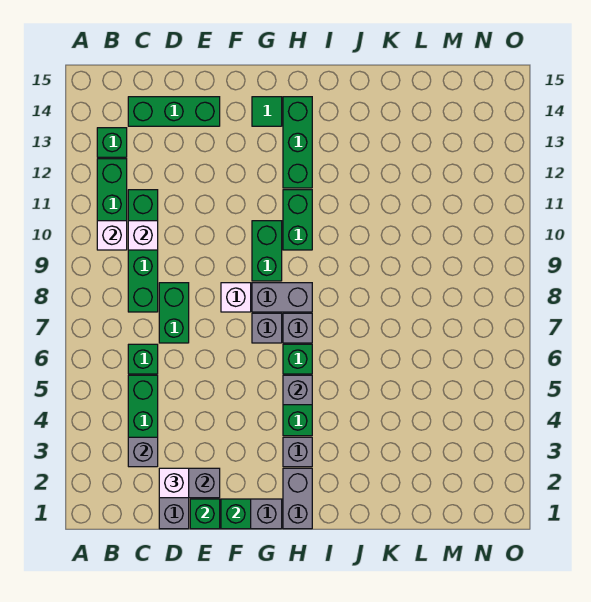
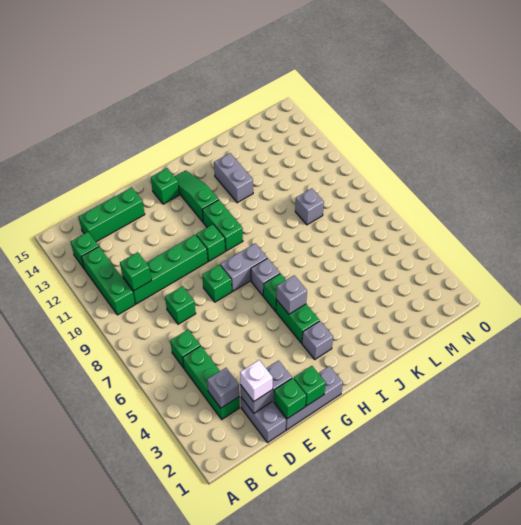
white brick B10 level 2 -> none
green brick C8:C11 level 1 -> green brick C10:F10 level 1
white brick C10 level 2 -> green brick C10 level 2
green brick D7:D8 level 1 -> green brick D8 level 1
white brick F8 level 1 -> green brick F8 level 1
grey brick G7 level 1 -> grey brick L9 level 1
green brick G9:G10 level 1 -> green brick G10 level 1
green tile G14 level 1 -> green brick G14 level 1
grey brick H1:H2 level 1 -> grey brick J12:J13 level 1
green brick H12:H14 level 1 -> green slope H12:H14 level 1 top 12

